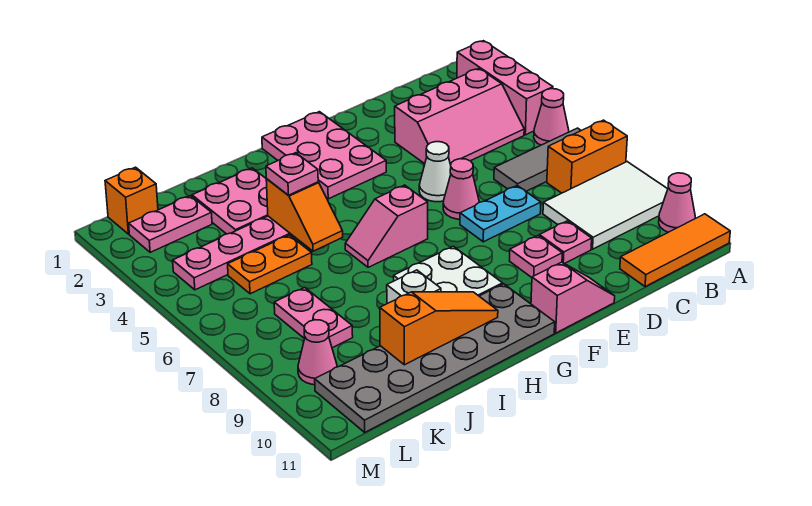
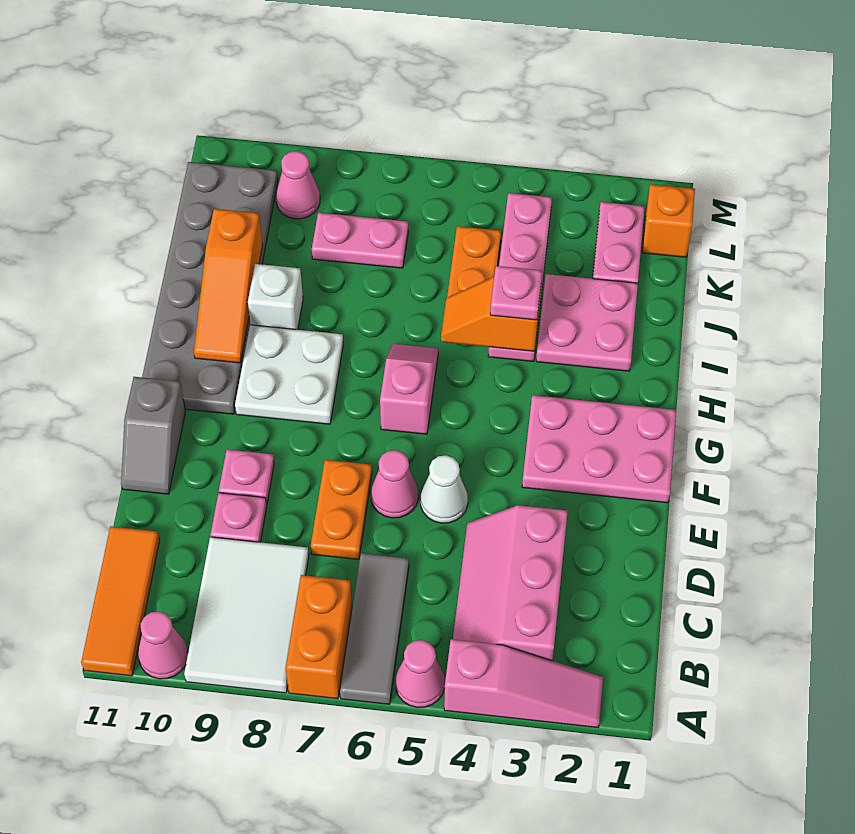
pink brick A2:A4 level 1 -> pink slope A2:A4 level 1 top 4
cyan plate D7:E7 level 1 -> orange plate D7:E7 level 1
pink slope E11:F11 level 1 top F -> grey slope E11:F11 level 1 top F

